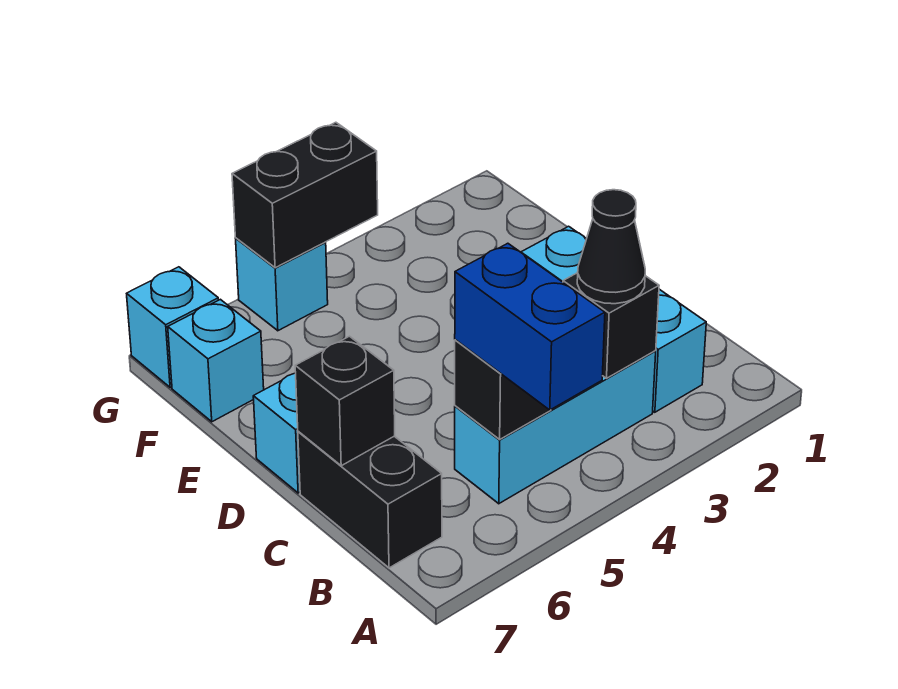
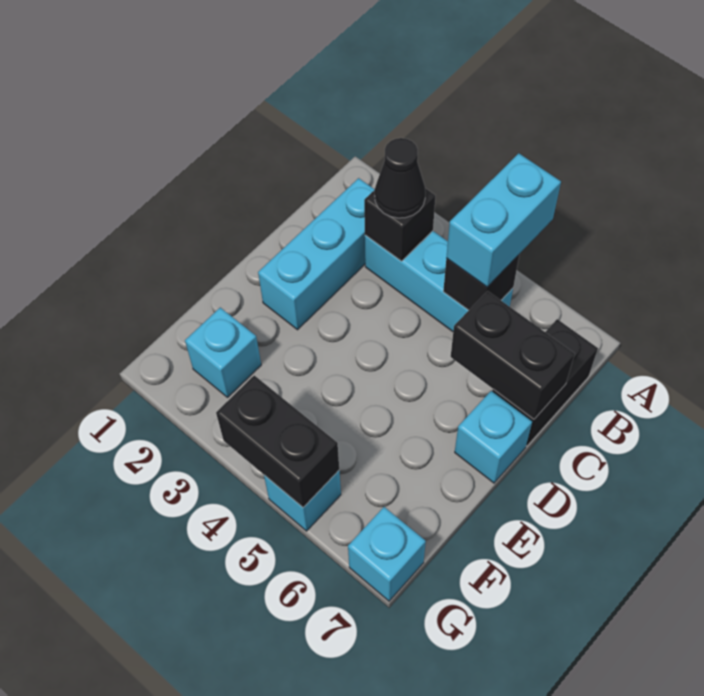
blue brick A5:B5 level 3 -> cyan brick A5:B5 level 3
black brick C7 level 2 -> black brick C6:C7 level 2
cyan brick F7 level 1 -> cyan brick F2 level 1

